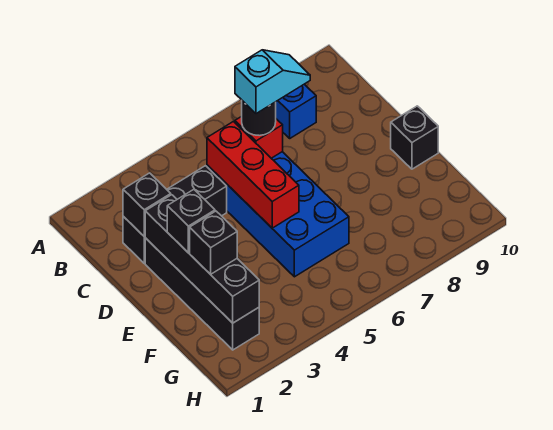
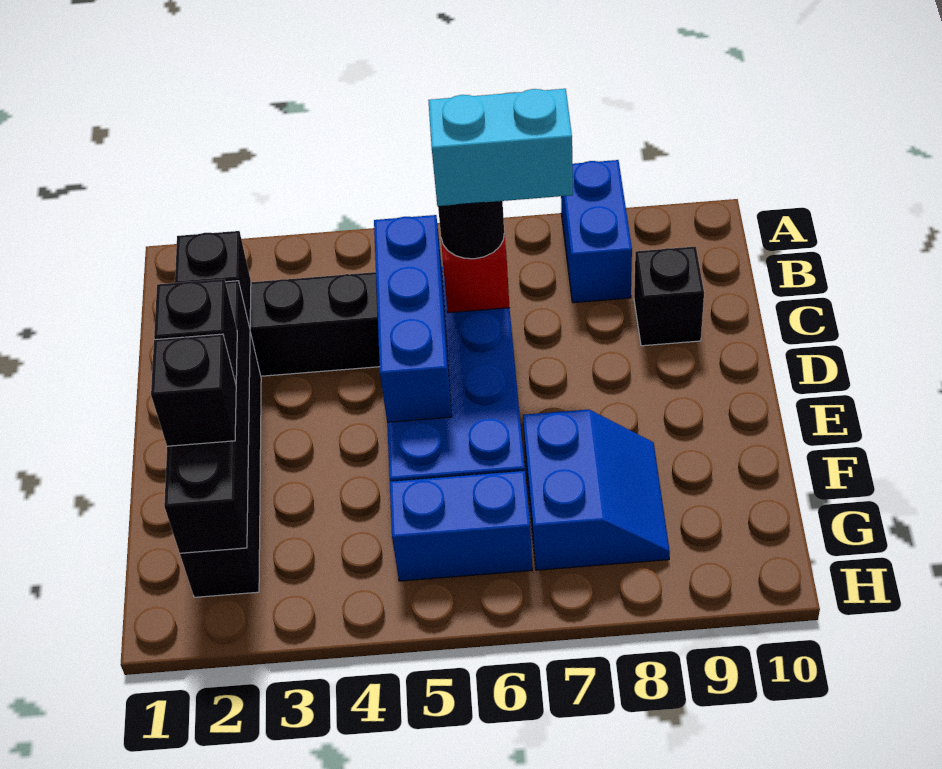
red brick C5:E5 level 2 -> blue brick C5:E5 level 2
cyan slope C6:C7 level 4 top 6 -> cyan brick C6:C7 level 4
black brick E10 level 1 -> black brick C9 level 1
none -> blue slope F7:G8 level 1 top 7
none -> blue brick G5:G6 level 1

